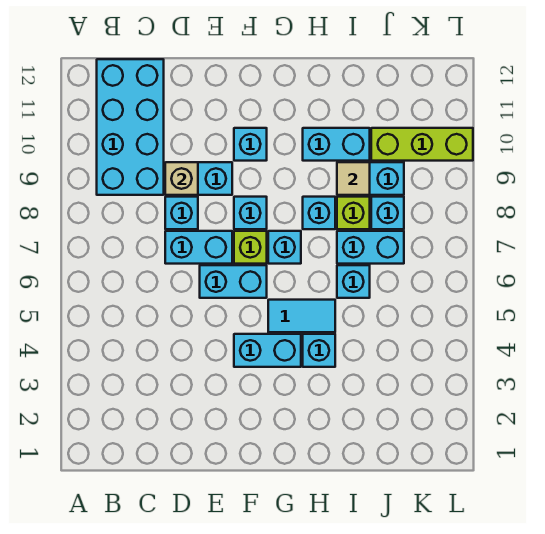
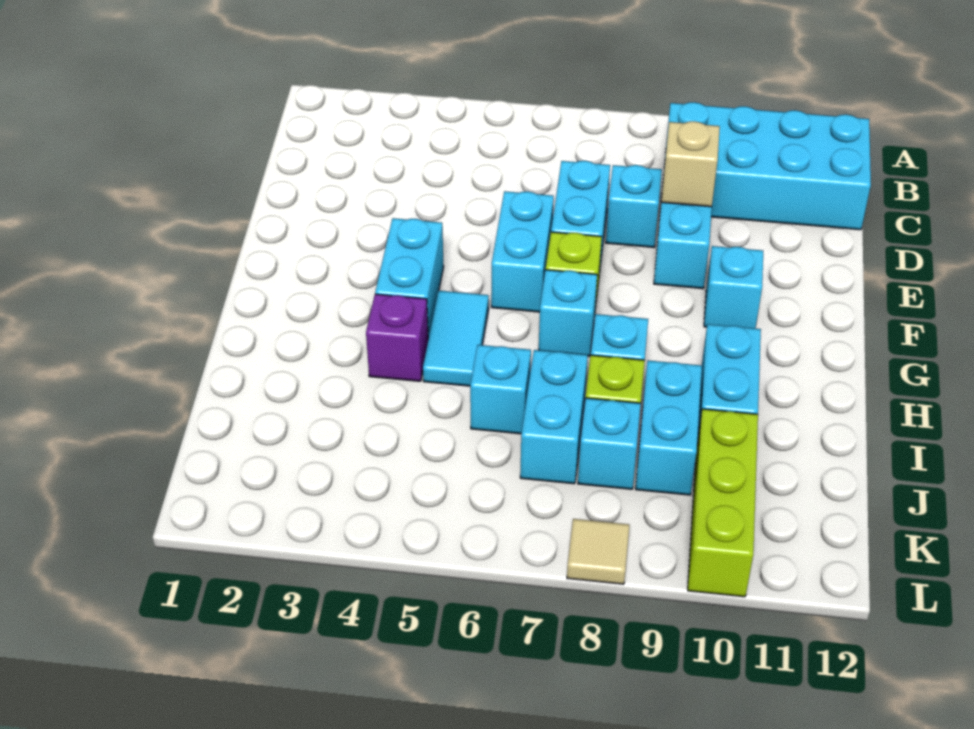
cyan brick F8 level 1 -> none
cyan brick H4 level 1 -> purple brick H4 level 1
tan tile I9 level 2 -> tan tile L8 level 1

